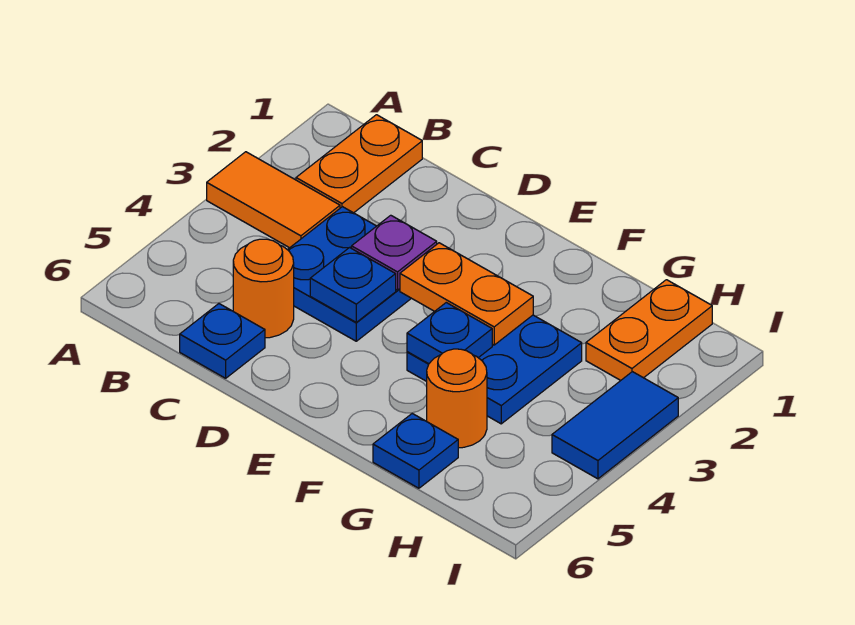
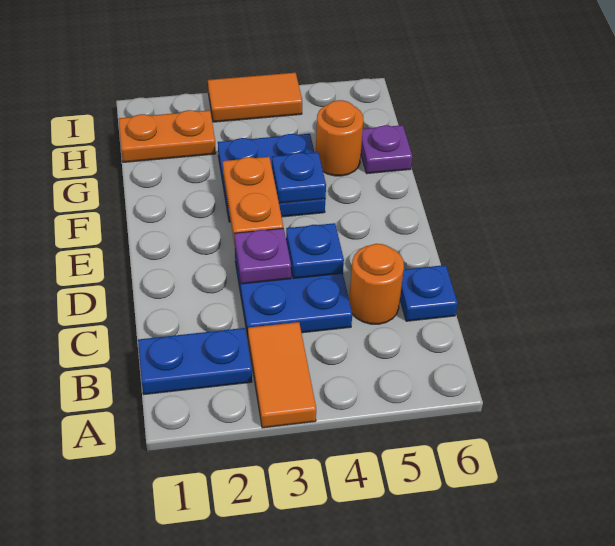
orange plate B1:B2 level 1 -> blue plate B1:B2 level 1
blue plate G6 level 1 -> purple plate G6 level 1
blue tile I3:I4 level 1 -> orange tile I3:I4 level 1

